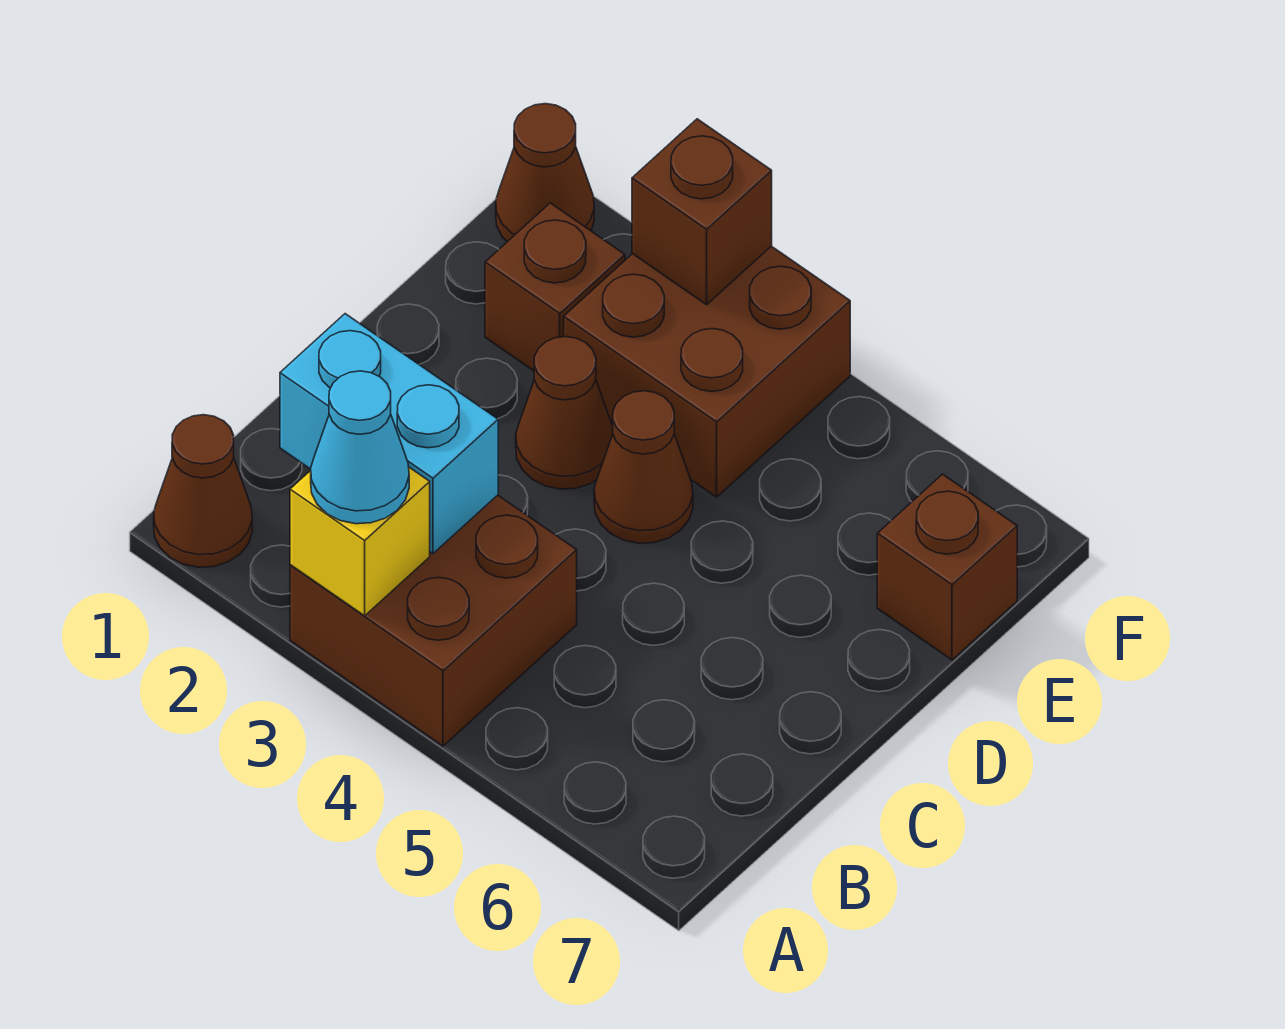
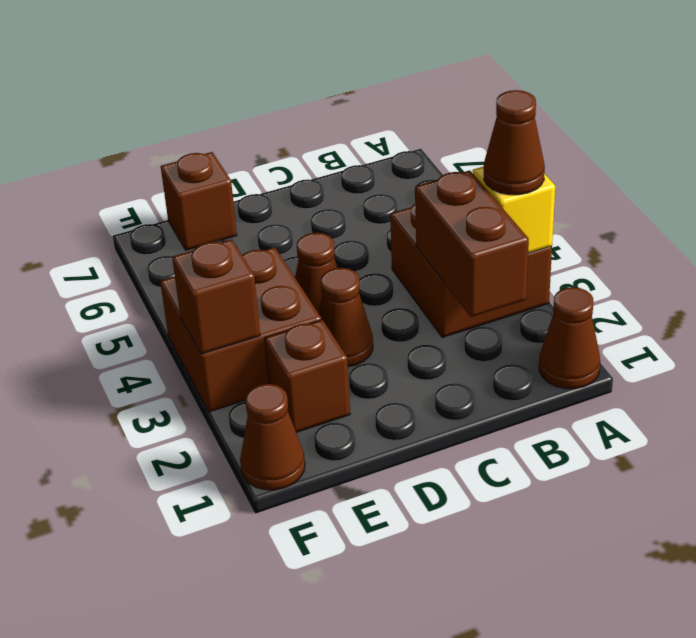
cyan cone A3 level 3 -> brown cone A3 level 3
cyan brick B2:B3 level 2 -> brown brick B2:B3 level 2

